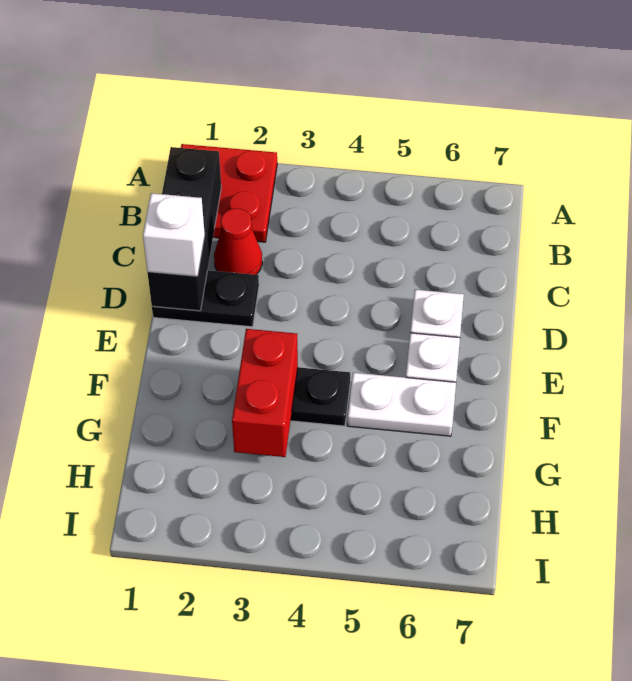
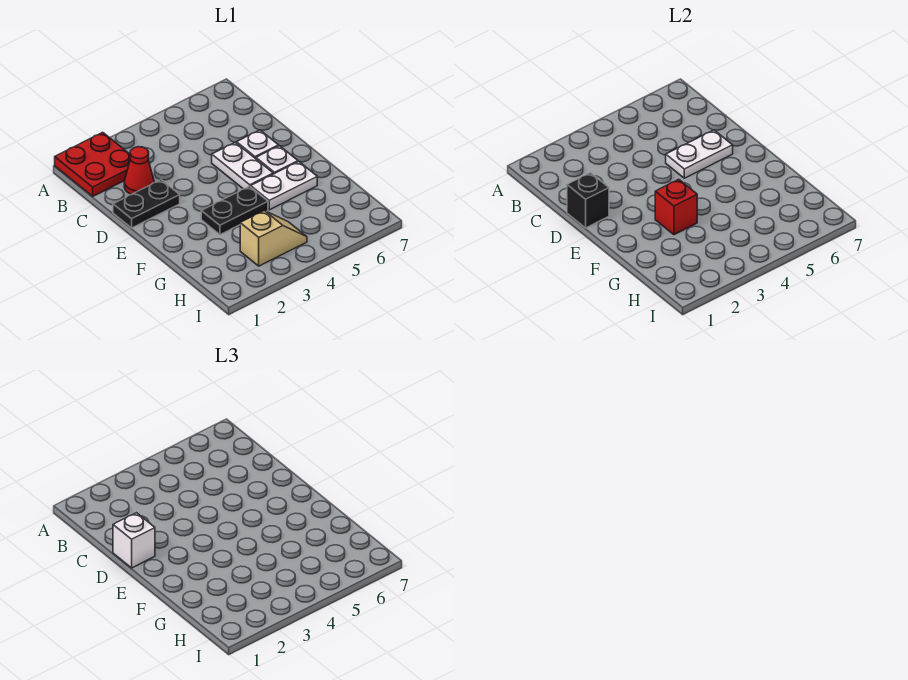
black brick B1:D1 level 2 -> black brick D1 level 2
none -> white plate D5:E5 level 1
none -> white plate D5:D6 level 2
red brick F3:G3 level 2 -> red brick F3 level 2
none -> tan slope H3:H4 level 1 top 3

